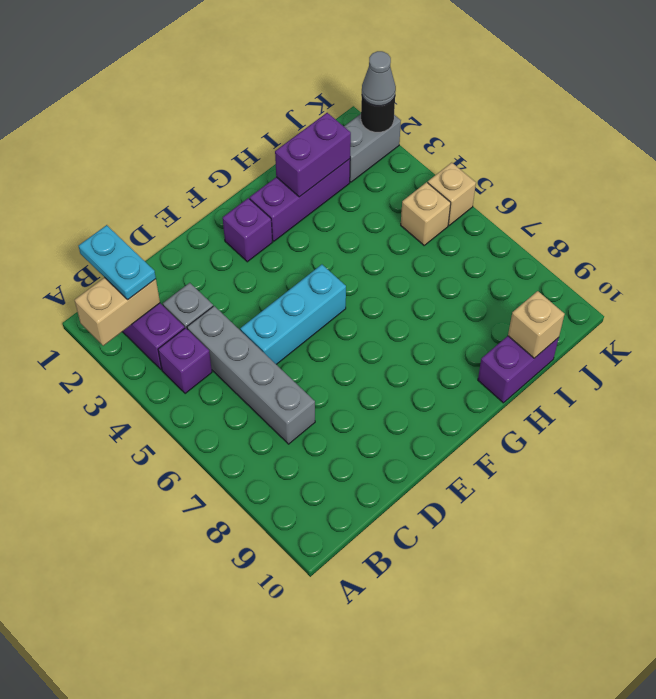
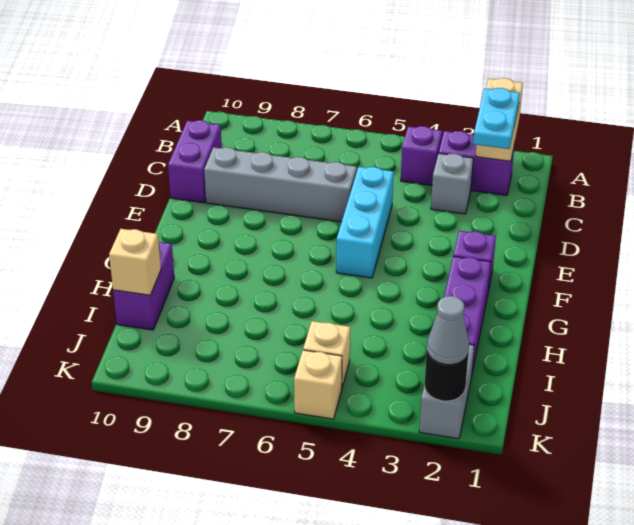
cyan plate B1:B2 level 3 -> cyan plate B2:C2 level 3
grey brick C4:C7 level 1 -> grey brick D6:D9 level 1
purple brick H2:I2 level 2 -> purple brick C10:D10 level 1

